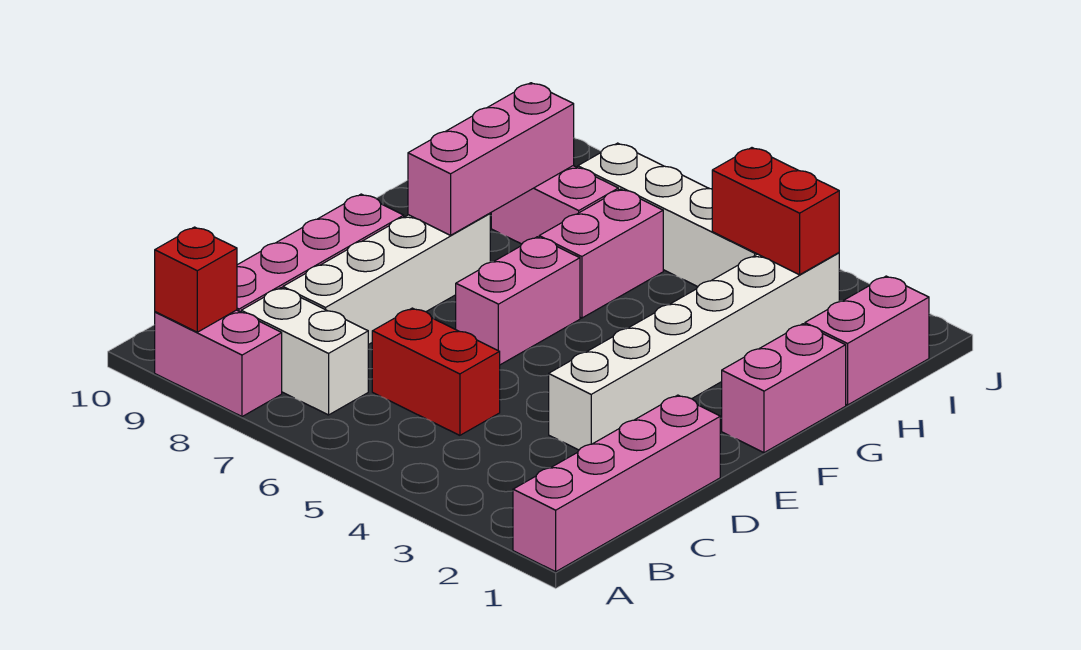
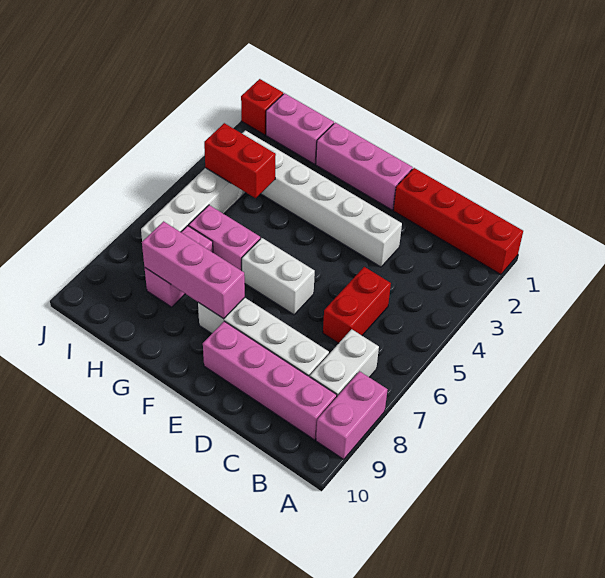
pink brick A1:D1 level 1 -> red brick A1:D1 level 1
red brick A9 level 2 -> red brick J1 level 1
pink brick E6:F6 level 1 -> white brick E6:F6 level 1
pink brick F1:G1 level 1 -> pink brick E1:G1 level 1
red brick I3:I4 level 2 -> red brick H4:I4 level 2

